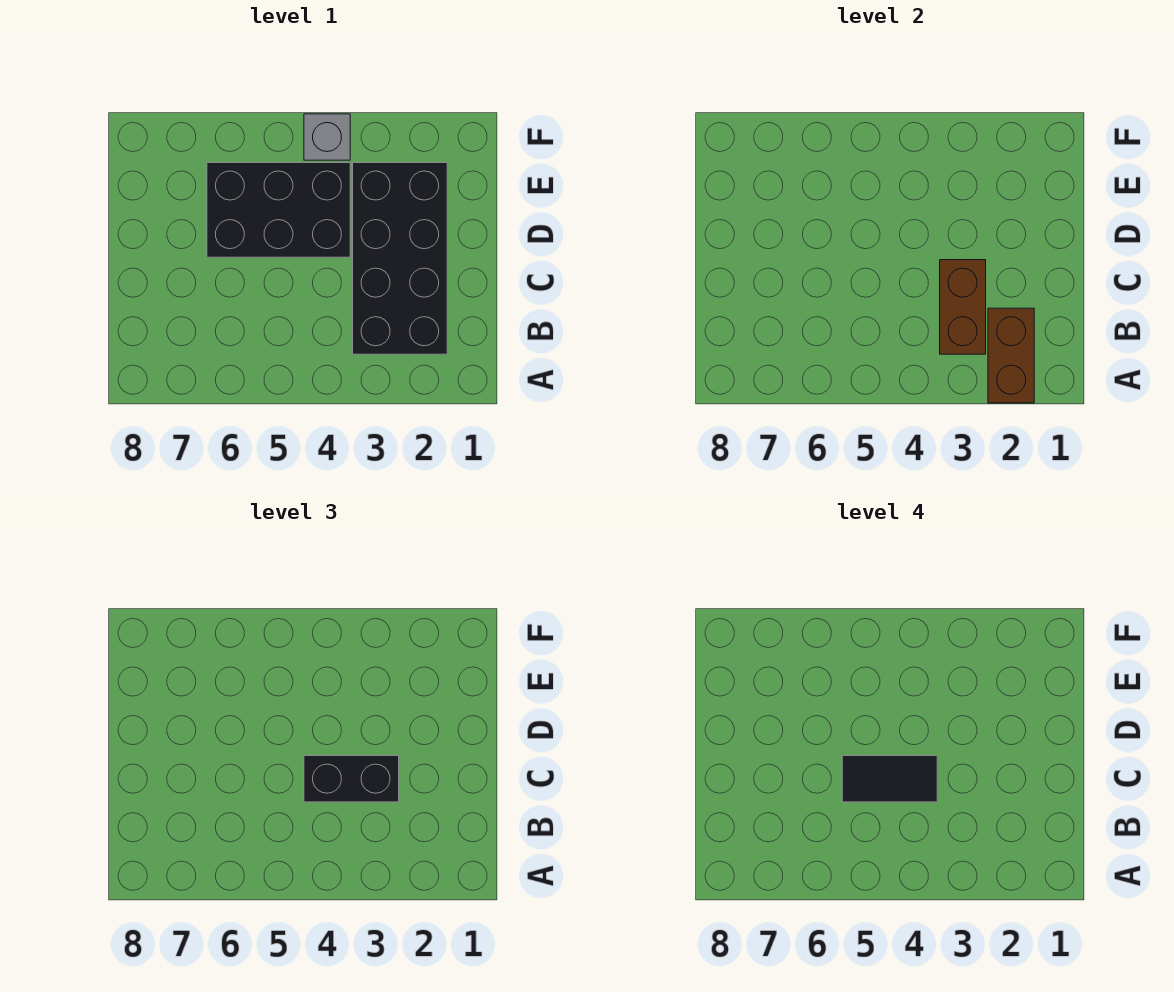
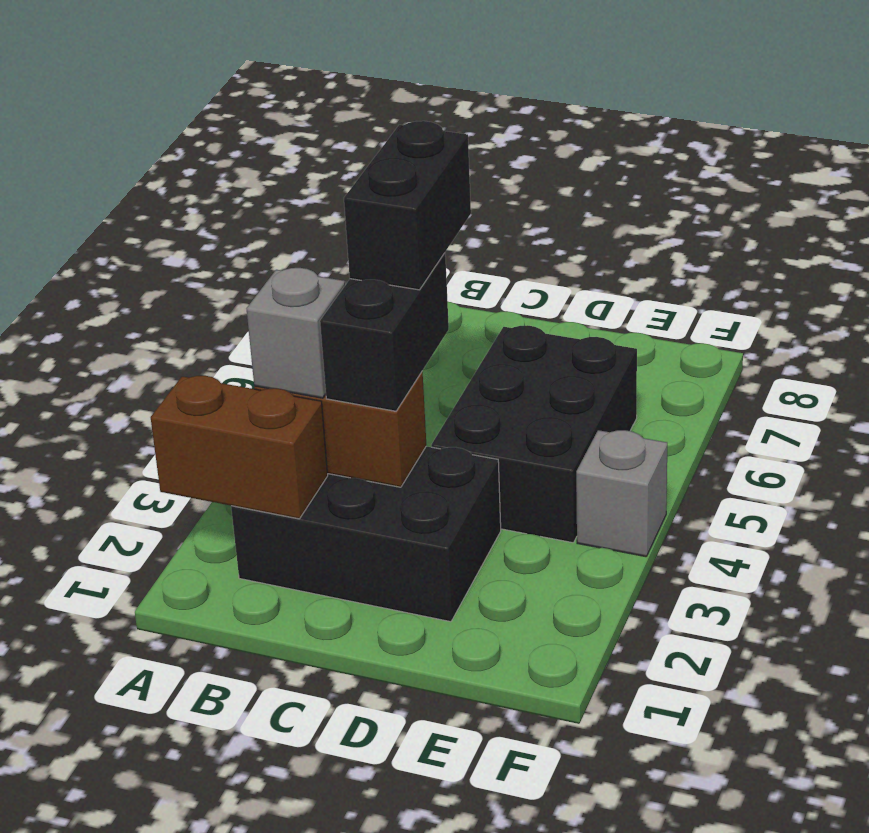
black brick B2:E3 level 1 -> black brick B2:D3 level 1
none -> grey brick B3 level 3
black tile C4:C5 level 4 -> black brick C4:C5 level 4

